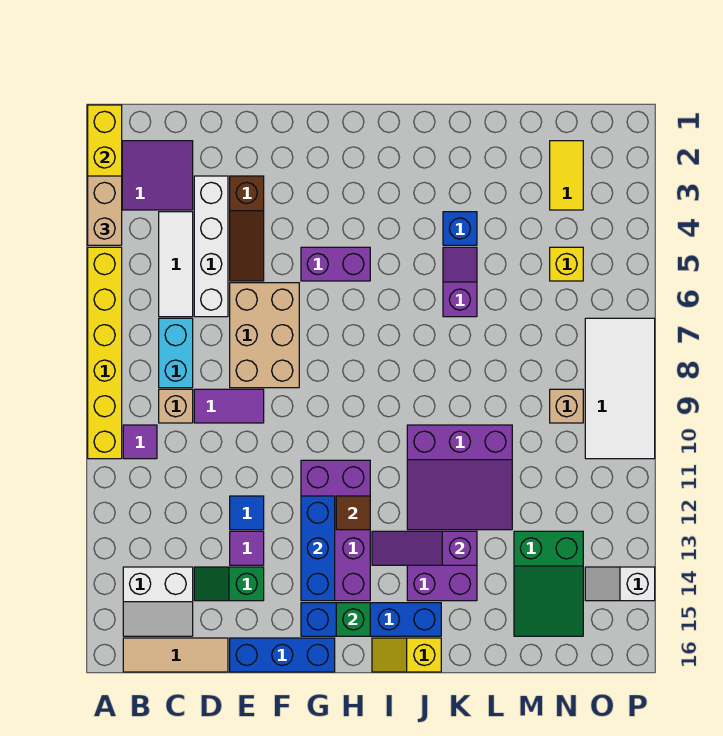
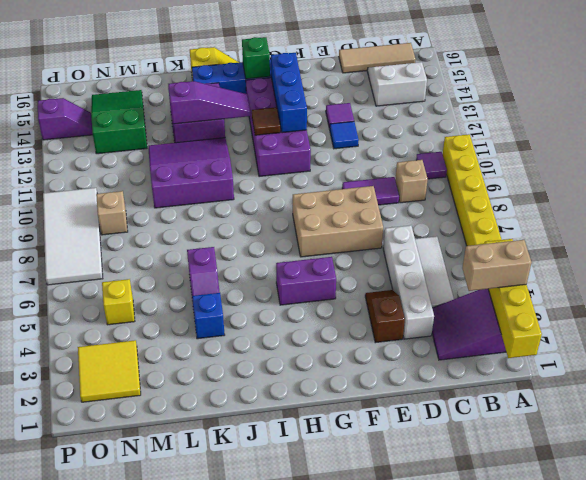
tan brick A3:A4 level 3 -> tan brick A3:B3 level 3
cyan brick C7:C8 level 1 -> none
green slope D14:E14 level 1 top E -> none
brown slope E3:E5 level 1 top 3 -> brown slope E3:E4 level 1 top 3
tan brick E6:F8 level 1 -> tan brick E7:G8 level 1
blue brick E16:G16 level 1 -> none
yellow tile N2:N3 level 1 -> yellow tile N2:O3 level 1
white slope O14:P14 level 1 top P -> purple slope O14:P14 level 1 top P

